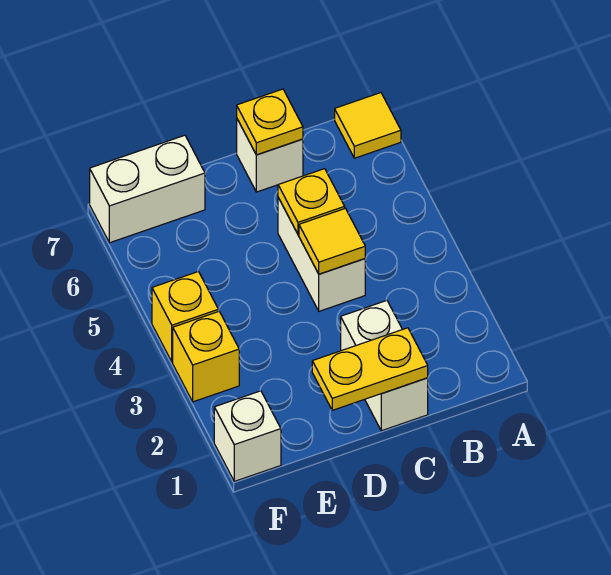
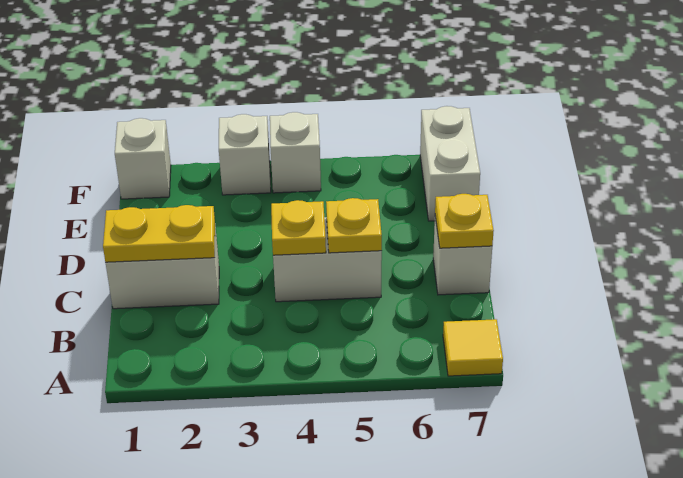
yellow plate C1:D1 level 2 -> yellow plate C1:C2 level 2
yellow tile C4 level 2 -> yellow plate C4 level 2
yellow brick F3 level 1 -> white brick F3 level 1
yellow brick F4 level 1 -> white brick F4 level 1

